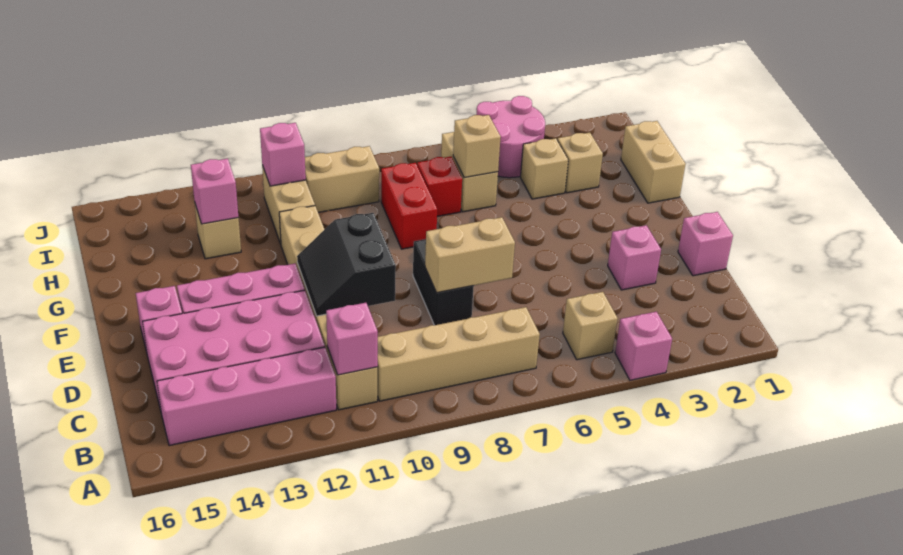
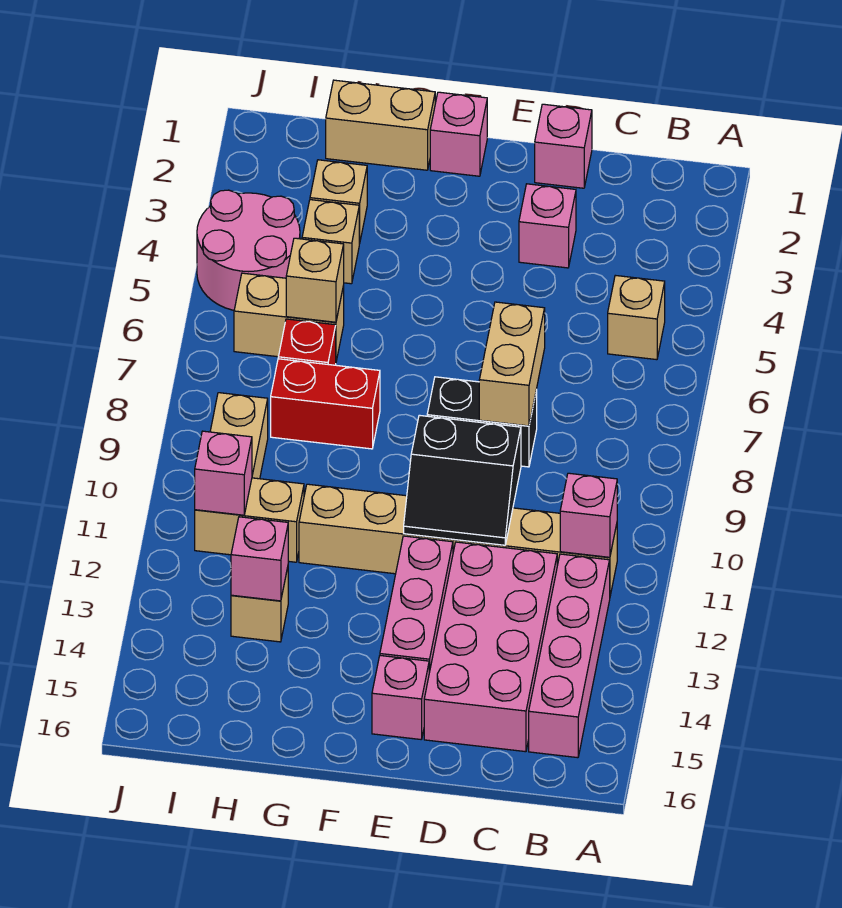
pink brick A4 level 1 -> pink brick F1 level 1
tan brick B7:B10 level 1 -> none

